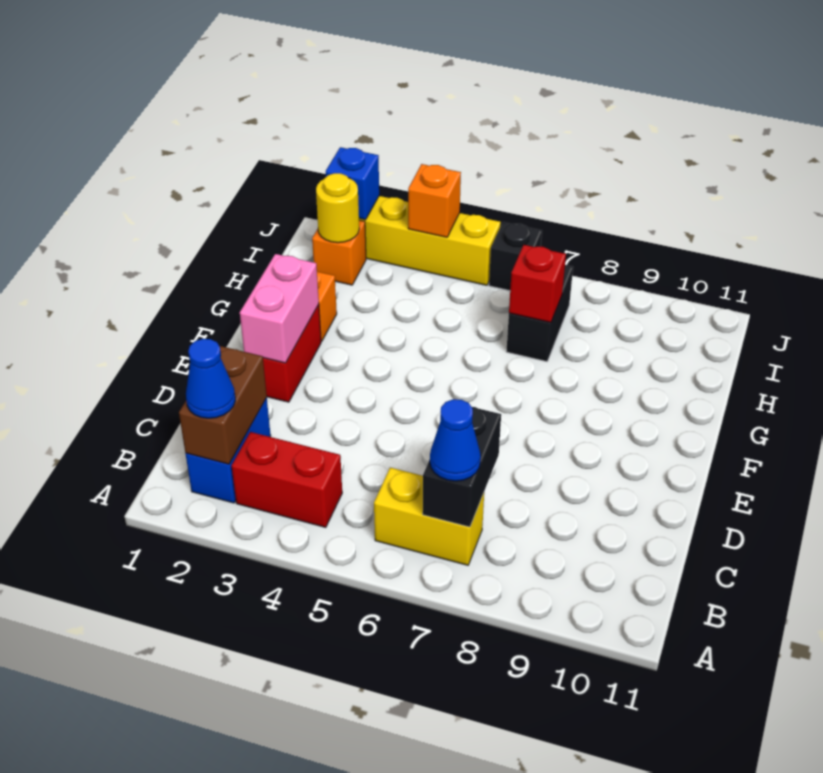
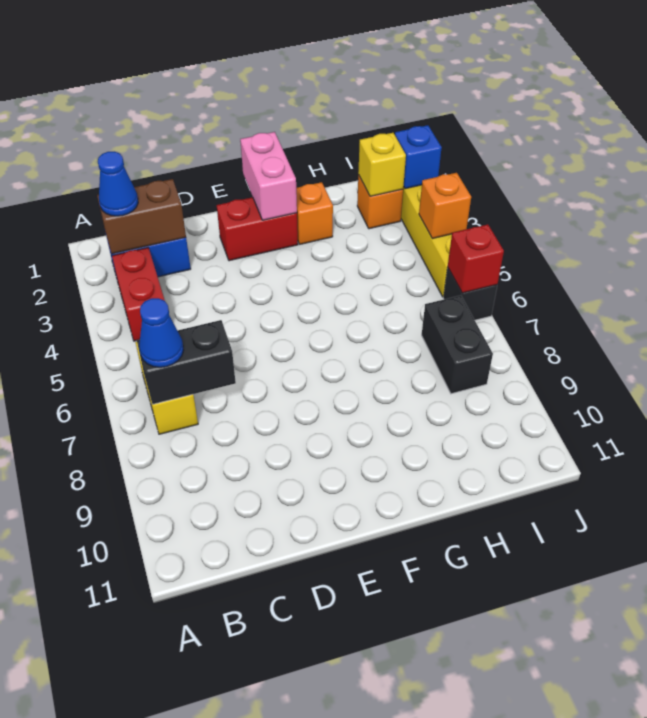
pink brick E2:F2 level 2 -> pink brick F1:F2 level 2
black brick H7:I7 level 1 -> black brick I7:I8 level 1
red brick H7 level 2 -> red brick J6 level 2
yellow round brick I2 level 2 -> yellow brick I2 level 2

